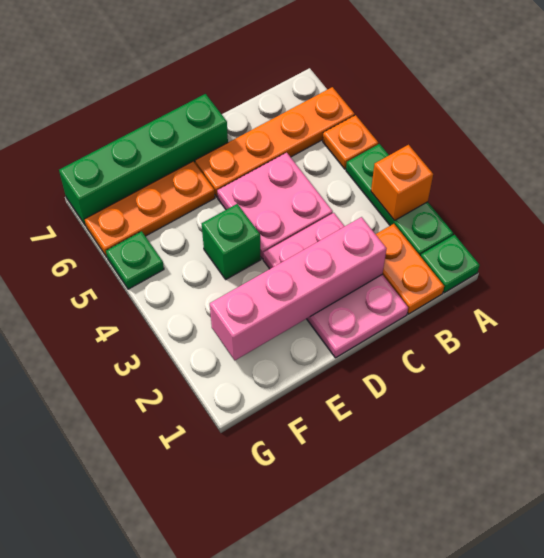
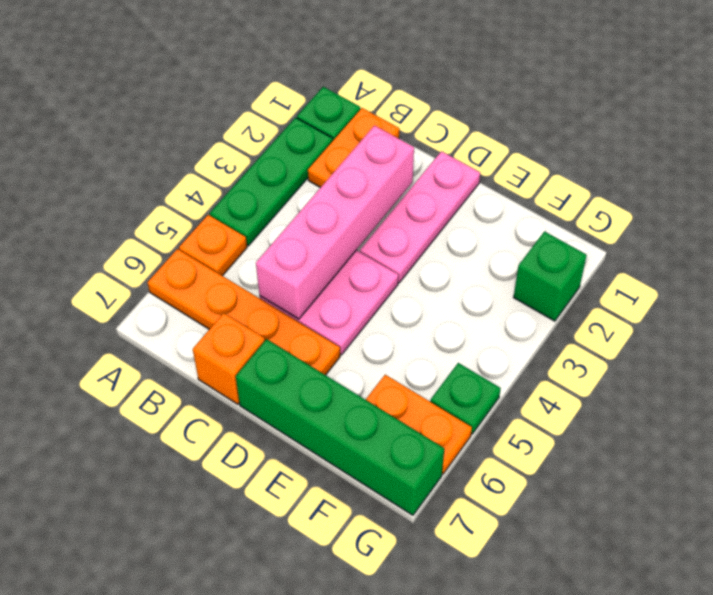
orange brick A3 level 2 -> orange brick C7 level 1
pink plate C1:D3 level 1 -> pink plate D1:D3 level 1
pink brick C2:F2 level 2 -> pink brick C2:C5 level 2
green brick E4 level 1 -> green brick G2 level 1
orange plate E6:G6 level 1 -> orange plate F6:G6 level 1

